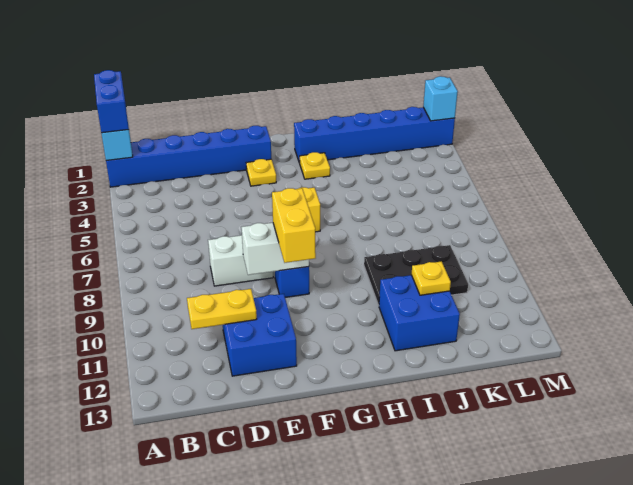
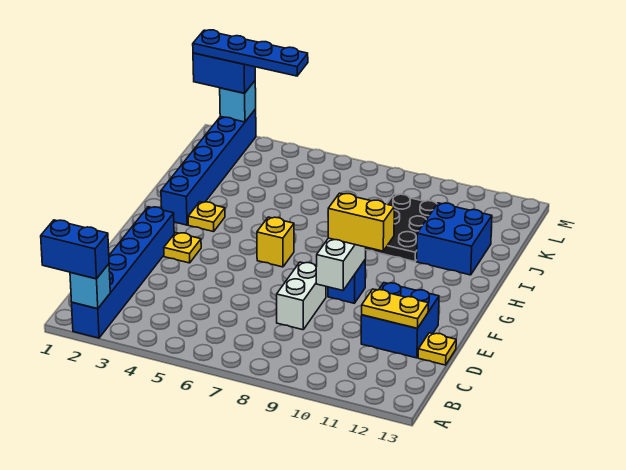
yellow plate C11:D11 level 2 -> yellow plate D11:D12 level 2
yellow plate J11 level 2 -> yellow plate D13 level 1
none -> blue brick M1:M2 level 3
none -> blue plate M1:M4 level 4

